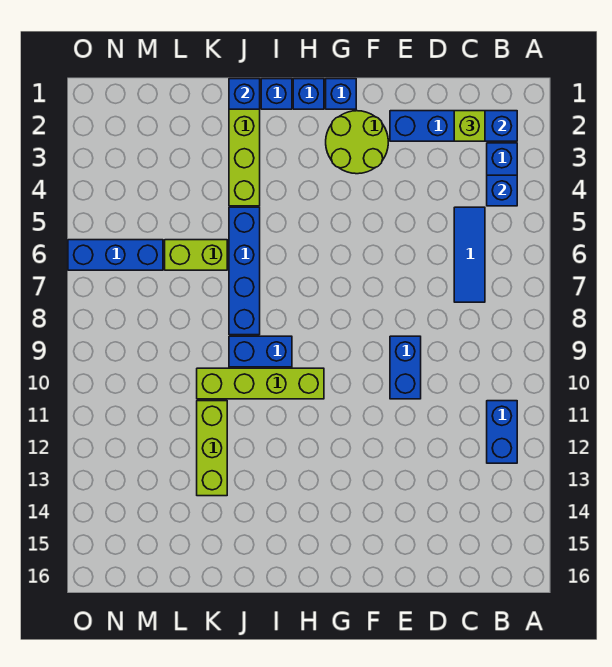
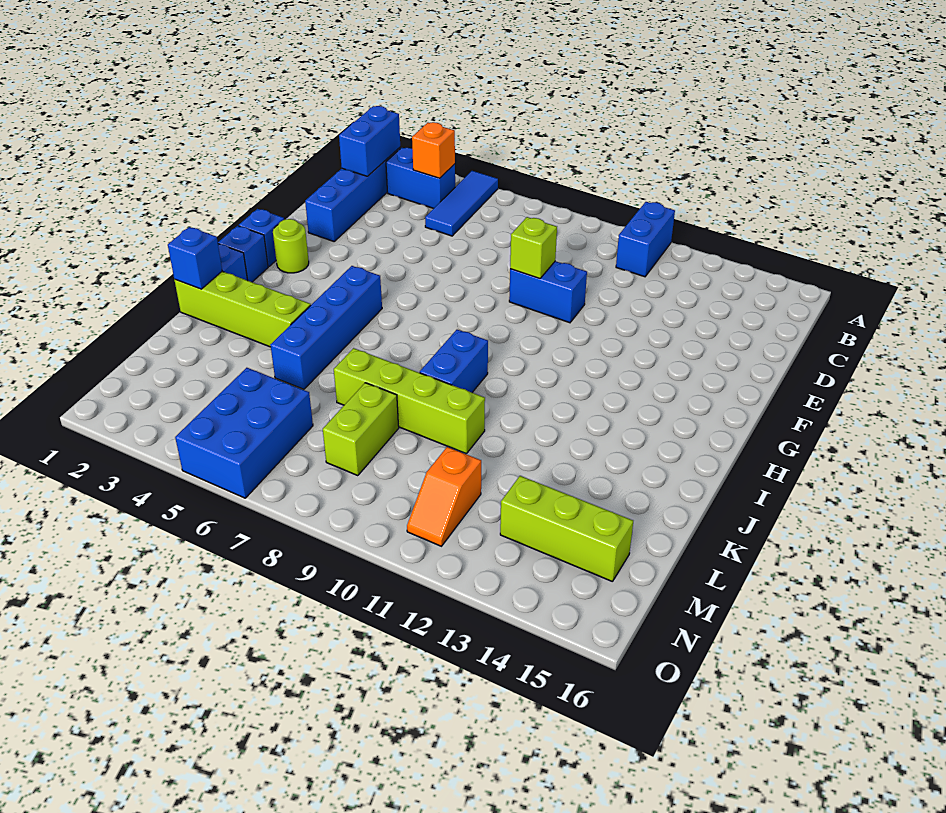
blue brick B4 level 2 -> orange brick B4 level 2
blue brick B11:B12 level 1 -> blue brick A11:B11 level 1
lime brick C2 level 3 -> lime brick E9 level 2
blue tile C5:C7 level 1 -> blue tile A5:C5 level 1
lime round brick F2:G3 level 1 -> lime round brick G2 level 1
lime brick H10:K10 level 1 -> lime brick K7:K10 level 1
blue brick J5:J8 level 1 -> blue brick H5:K5 level 1
lime brick K6:L6 level 1 -> lime brick L8:M8 level 1
lime brick K11:K13 level 1 -> lime brick M13:M15 level 1
blue brick M6:O6 level 1 -> blue brick M5:O6 level 1
none -> orange slope M11:N11 level 1 top M

